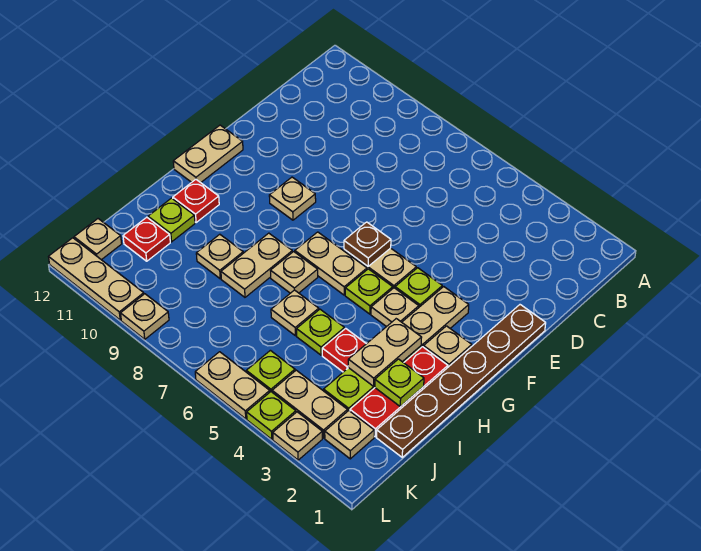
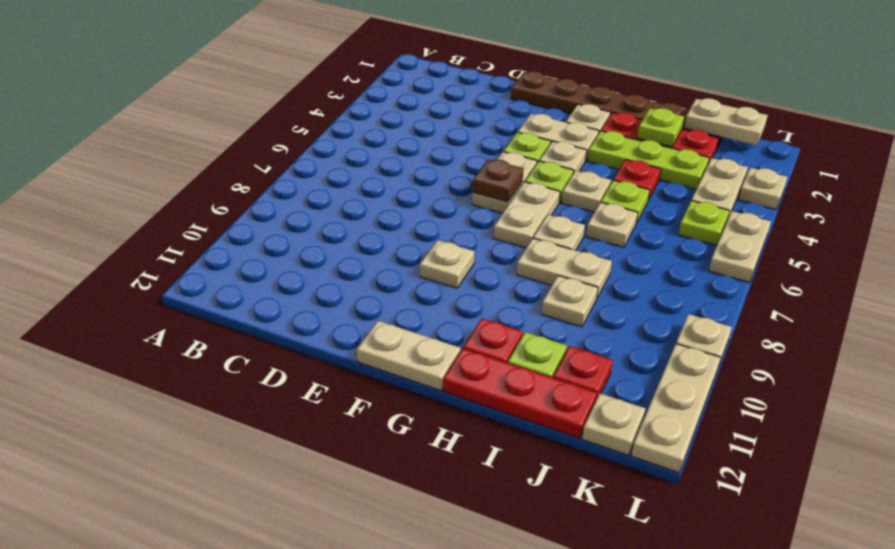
tan plate H3:I3 level 2 -> tan plate J1:K1 level 2
none -> red plate H12:J12 level 1
tan plate K2 level 1 -> tan plate H5 level 1
lime plate L4 level 1 -> none

